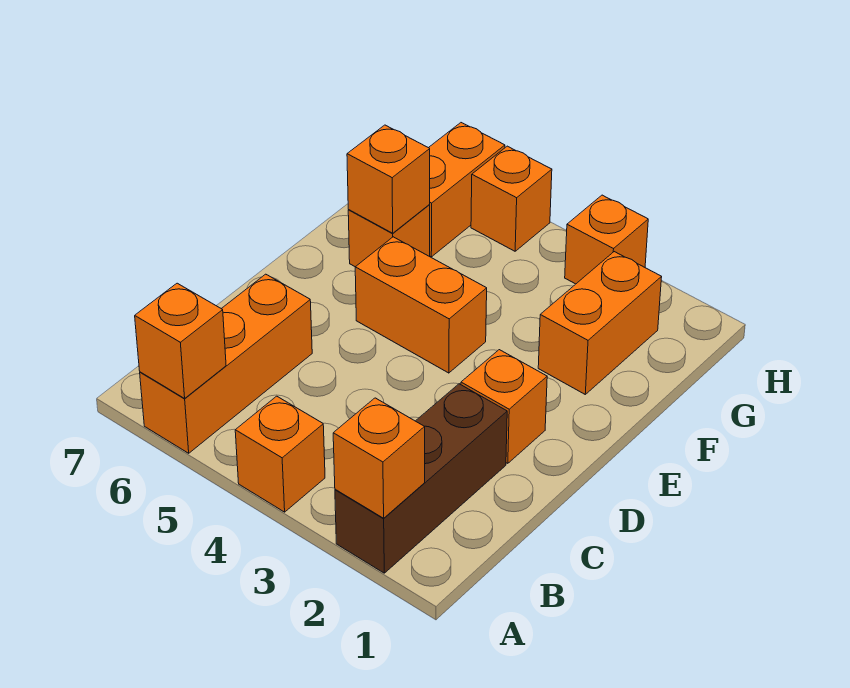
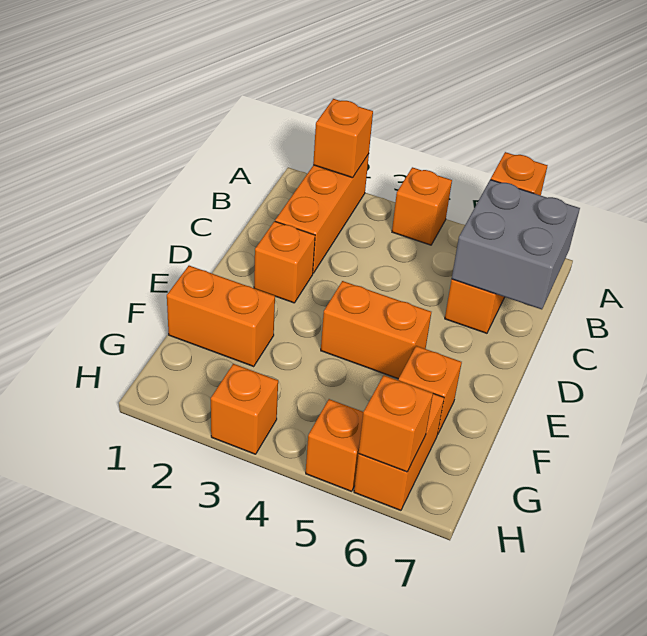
brown brick A2:C2 level 1 -> orange brick A2:C2 level 1
none -> grey brick B6:C7 level 2
orange brick F2:G2 level 1 -> orange brick F1:F2 level 1
orange brick F6 level 2 -> orange brick H6 level 2

